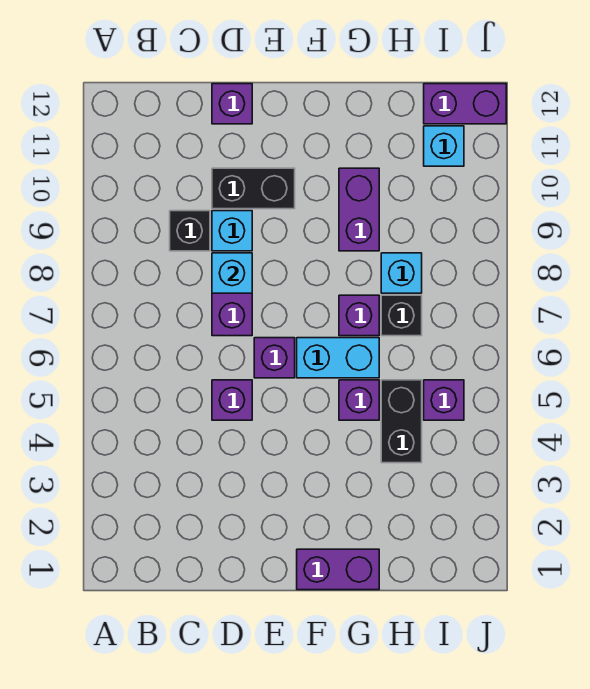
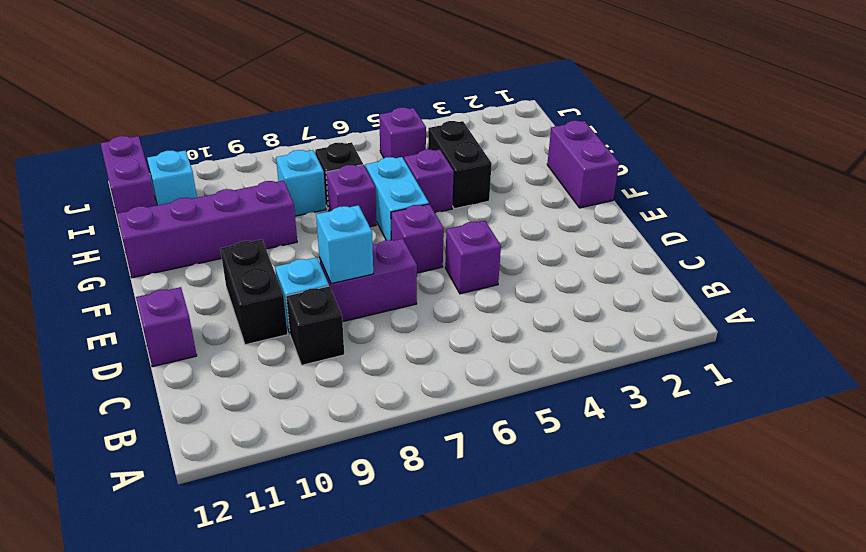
purple brick G9:G10 level 1 -> purple brick G9:G12 level 1
black brick H4:H5 level 1 -> black brick G4:H4 level 1

